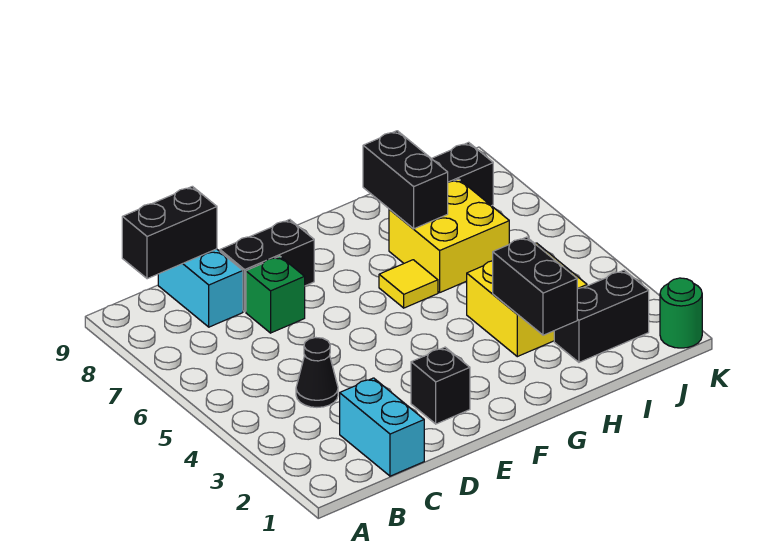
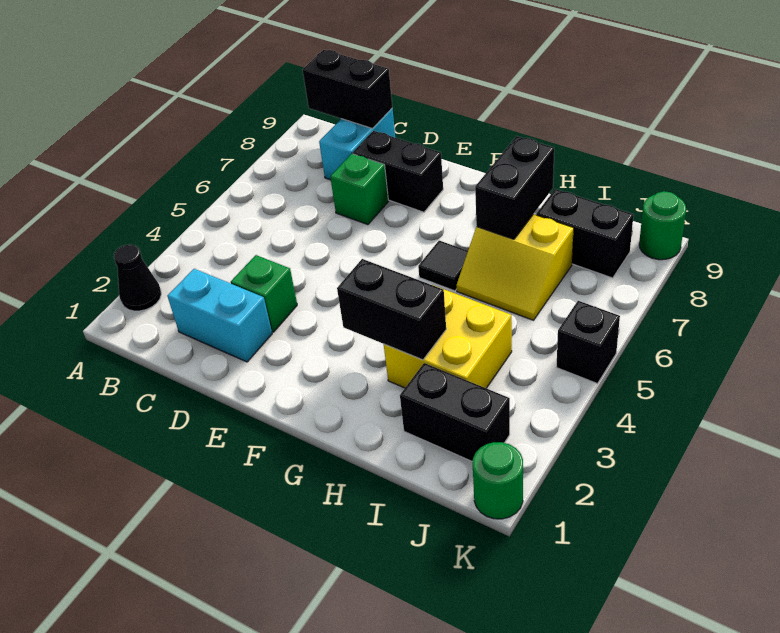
cyan brick C1:C2 level 1 -> cyan brick C2:D2 level 1
black cone C4 level 1 -> black cone A2 level 1
none -> green brick D3 level 1
black brick E2 level 1 -> black brick K5 level 1
yellow tile G6 level 1 -> black tile G6 level 1
black brick H2:H3 level 2 -> black brick G3:H3 level 2
yellow brick H6:I7 level 1 -> yellow slope H6:I7 level 1 top 7
none -> green round brick K9 level 1

